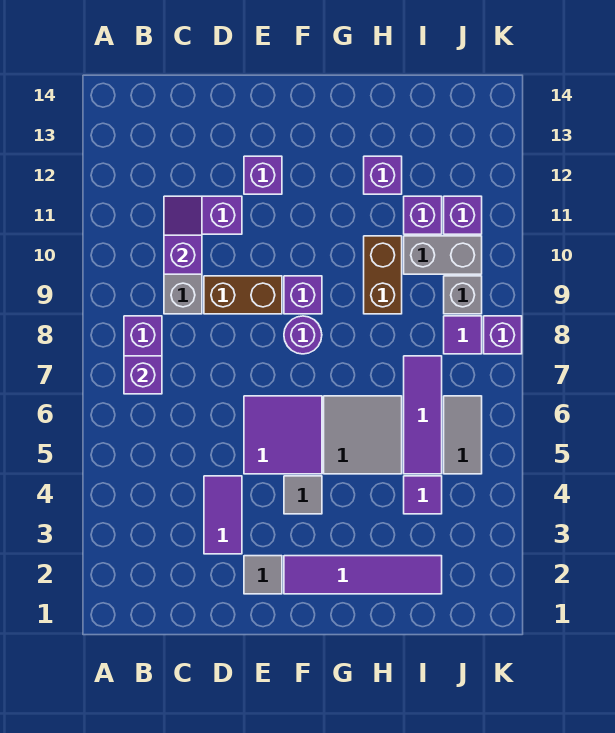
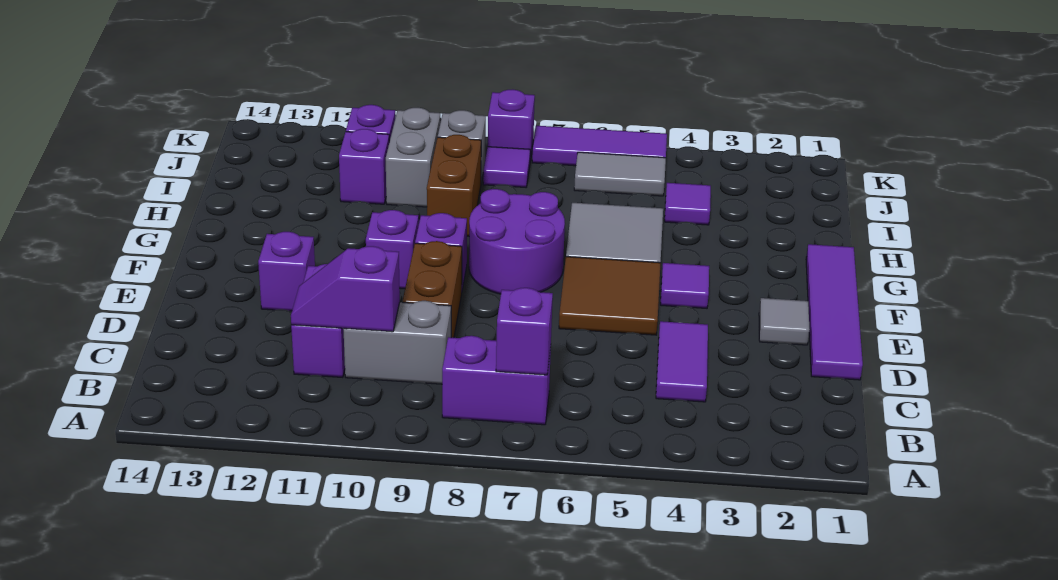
purple tile D3:D4 level 1 -> purple tile C4:D4 level 1
purple tile E5:F6 level 1 -> brown tile E5:F6 level 1
purple tile F2:I2 level 1 -> purple tile D1:G1 level 1
grey tile F4 level 1 -> purple tile F4 level 1
purple round brick F8 level 1 -> purple round brick F7:G8 level 1
brown brick H9:H10 level 1 -> brown brick H9:I9 level 1
purple brick H12 level 1 -> purple brick F10 level 1
purple tile I5:I7 level 1 -> purple tile K5:K7 level 1

